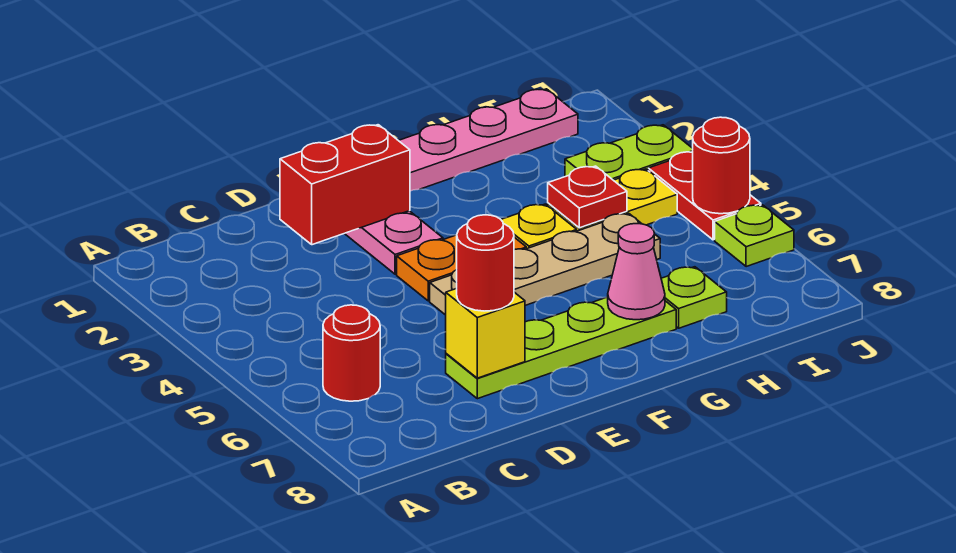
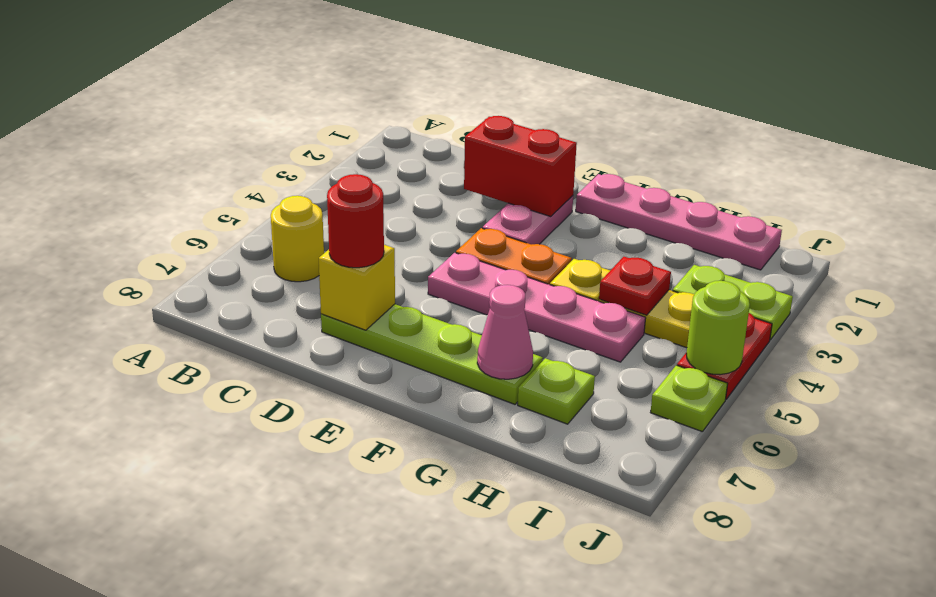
red round brick B6 level 1 -> yellow round brick B6 level 1
tan plate E5:H5 level 1 -> pink plate E5:H5 level 1
red round brick J5 level 2 -> lime round brick J5 level 2

